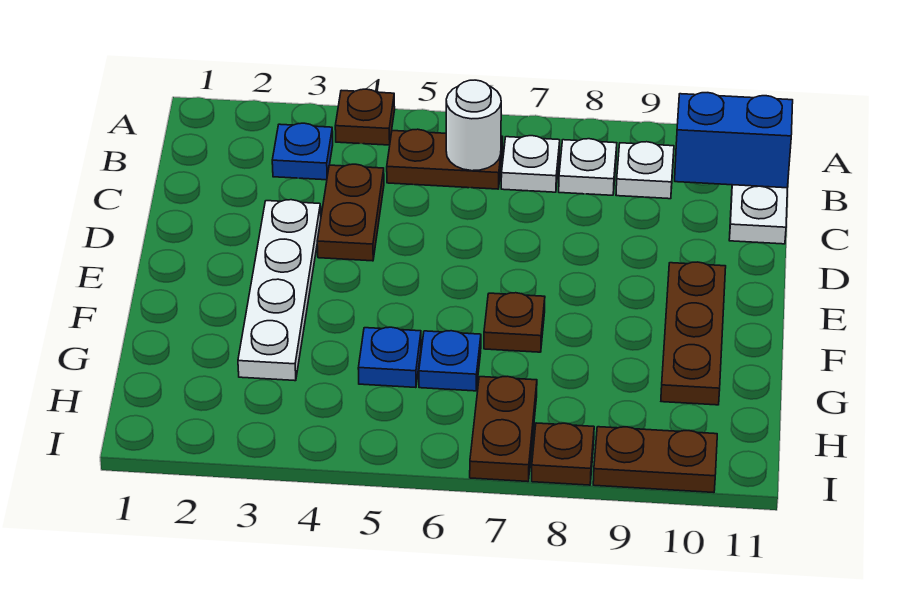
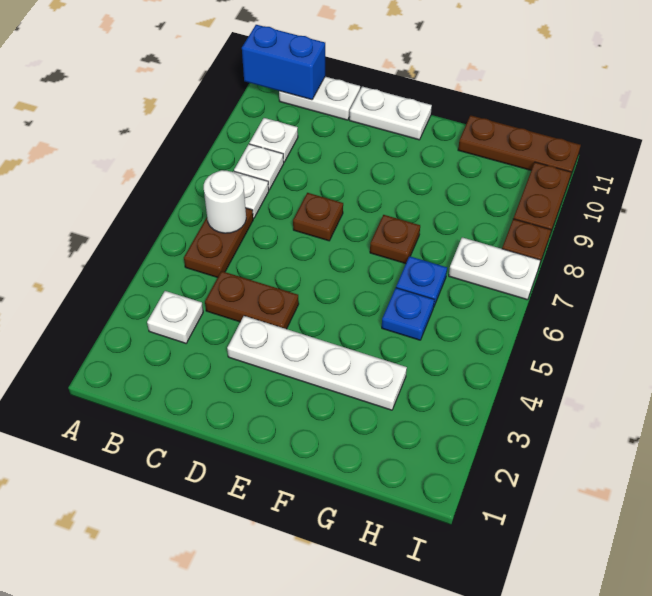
brown plate A4 level 1 -> brown plate D7 level 1
blue plate B3 level 1 -> white plate B3 level 1
blue brick B10:B11 level 2 -> blue brick A11:B11 level 2
none -> white plate D11:E11 level 1
brown plate E10:G10 level 1 -> brown plate G11:I11 level 1
brown plate H7:I7 level 1 -> white plate H7:I7 level 1

